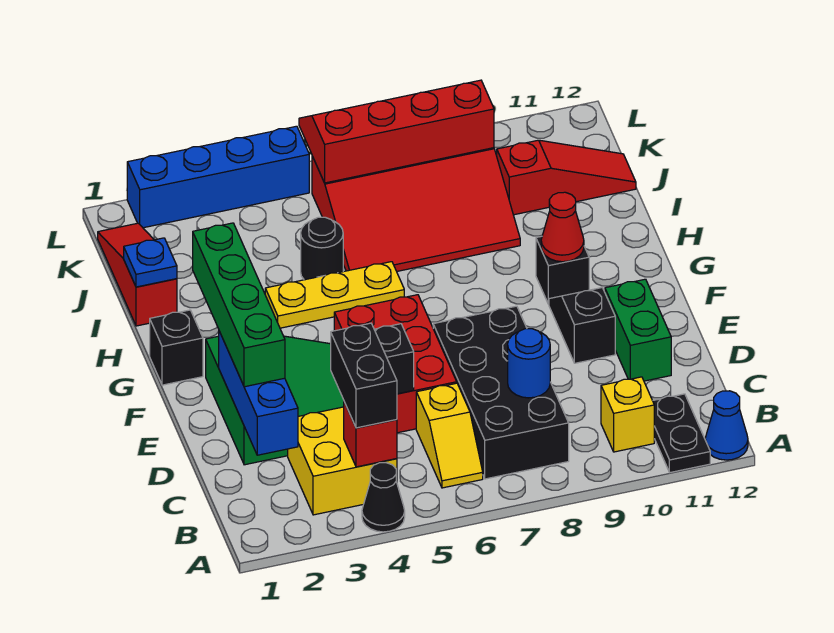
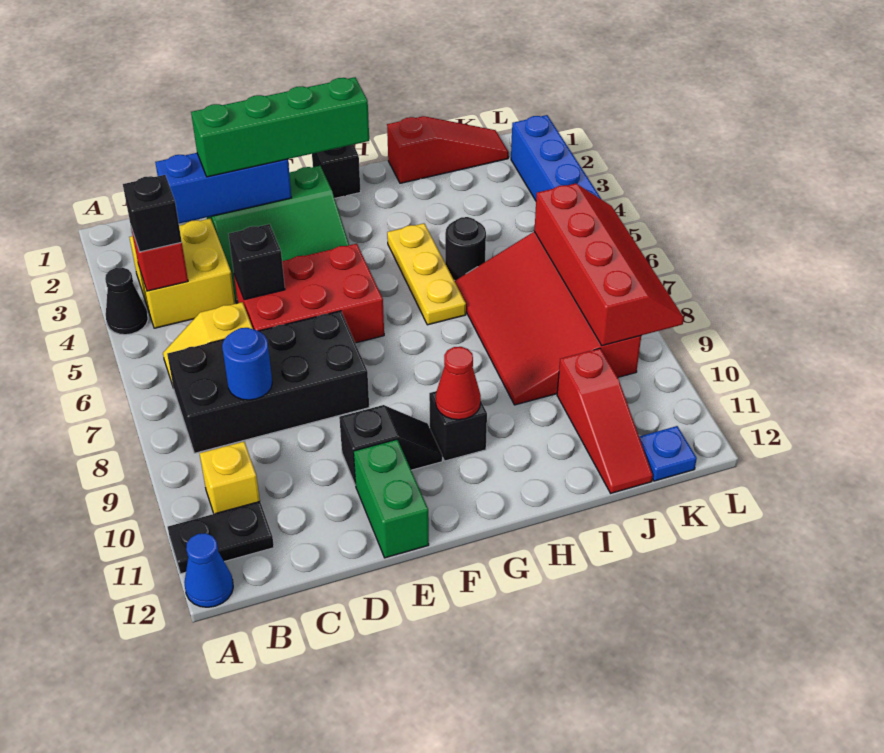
black brick B4:C4 level 3 -> black brick B4 level 3
green brick D11:E11 level 1 -> green brick E11:E12 level 1
blue plate I1 level 2 -> blue plate K12 level 1

